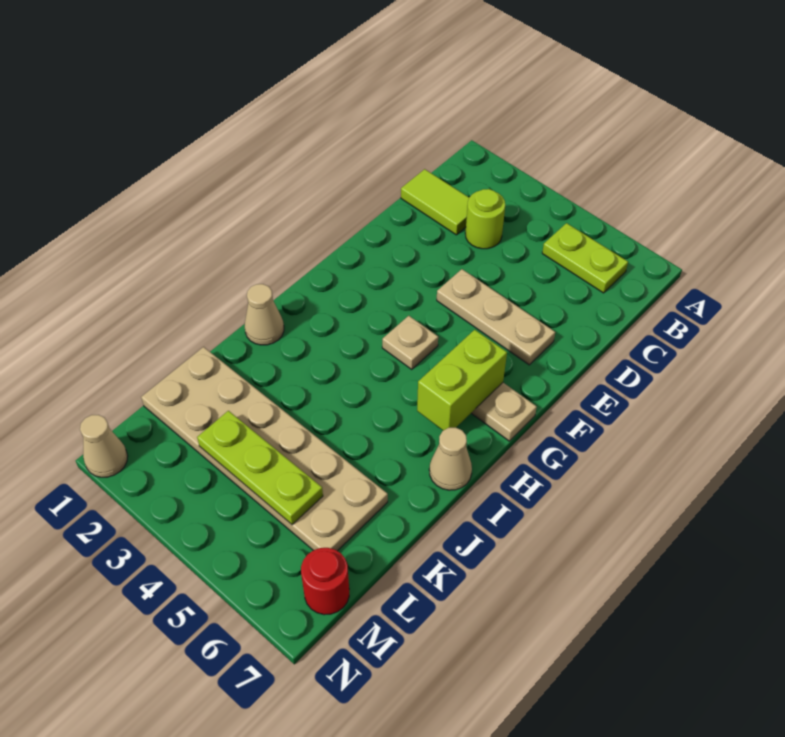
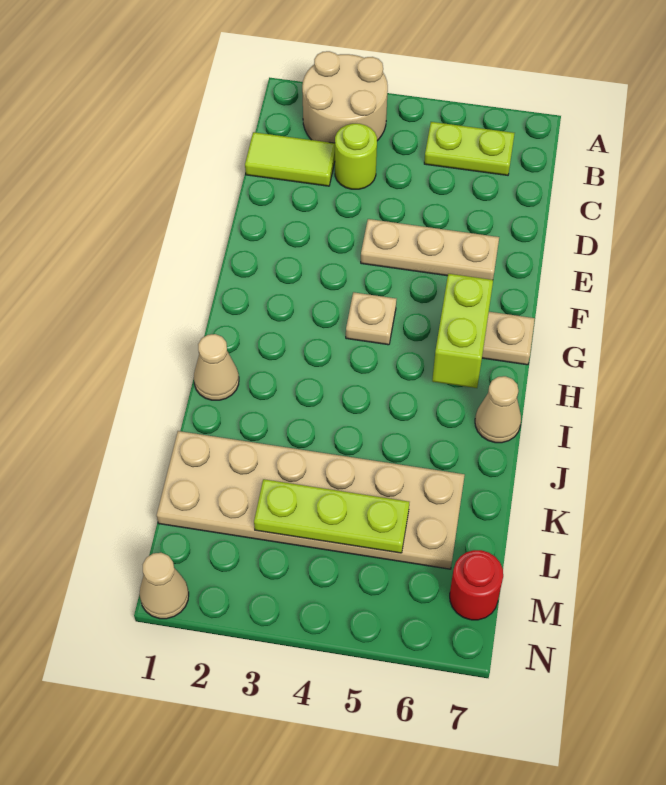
none -> tan round brick A2:B3 level 1

